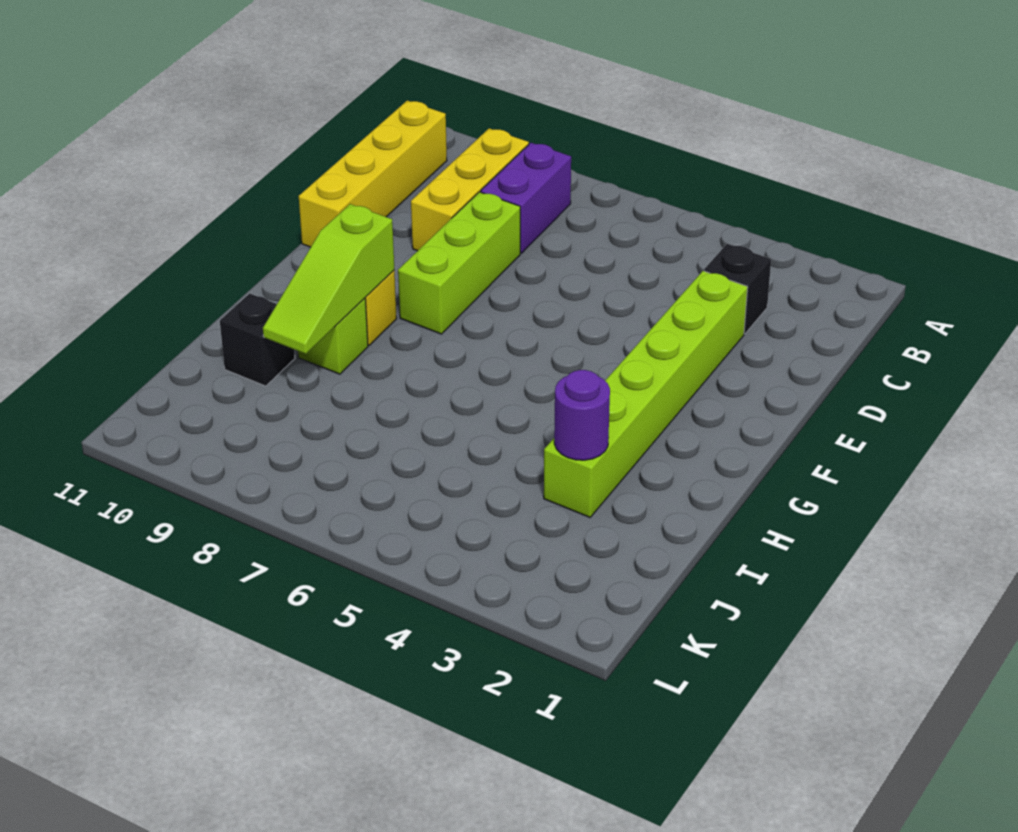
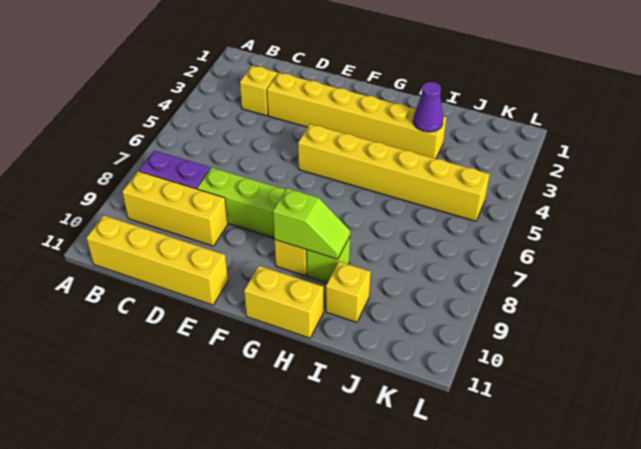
black brick C3 level 1 -> yellow brick C3 level 1
lime brick D3:I3 level 1 -> yellow brick D3:I3 level 1
none -> yellow brick F5:K5 level 1
lime slope G9:I9 level 2 top G -> lime slope G9:H9 level 2 top G
none -> yellow brick G11:H11 level 1
purple round brick I3 level 2 -> purple cone I3 level 2
black brick I10 level 1 -> yellow brick I10 level 1

